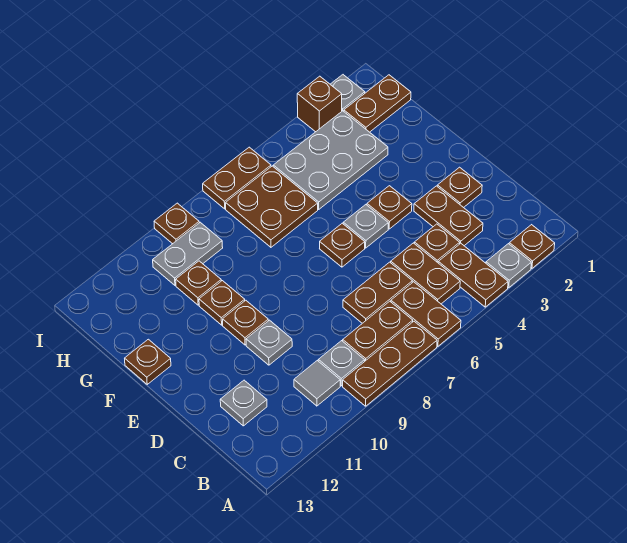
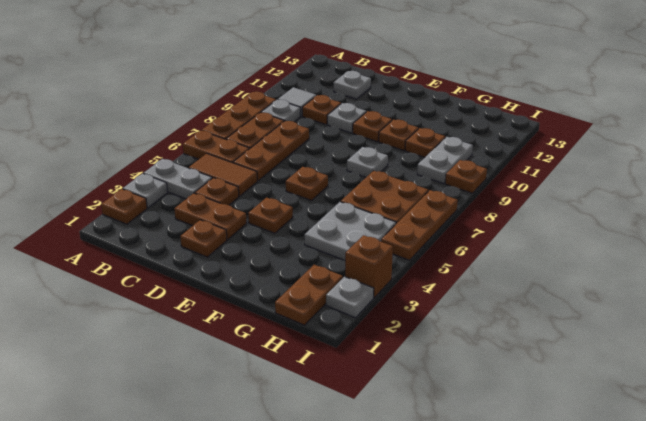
brown plate A4:B4 level 1 -> grey plate A4:B4 level 1
brown plate B5:C5 level 1 -> brown tile B5:C5 level 1
brown plate C6:C7 level 1 -> brown plate C6:C8 level 1
grey plate E5 level 1 -> grey plate F8 level 1
brown plate F13 level 1 -> brown plate C10 level 1
grey plate G3:H5 level 1 -> grey plate G4:H5 level 1
brown plate I6:I7 level 1 -> brown plate I5:I7 level 1

